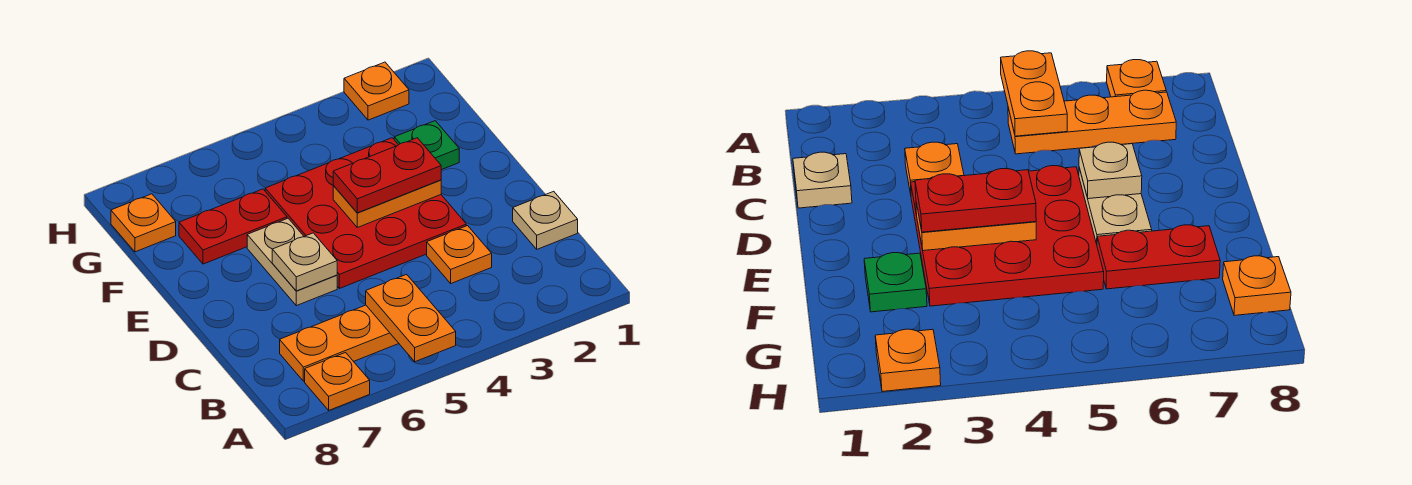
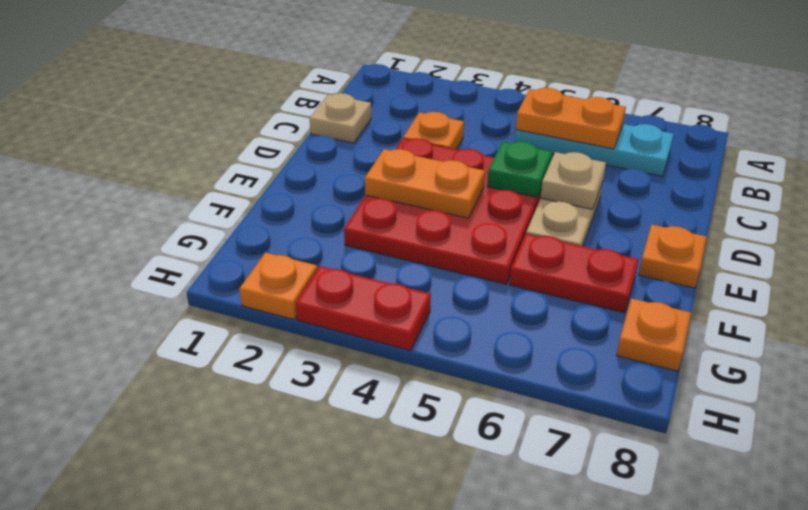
orange plate A5:B5 level 2 -> orange plate B5:B6 level 2
orange plate A7 level 1 -> orange plate E8 level 1
orange plate B5:B7 level 1 -> cyan plate B5:B7 level 1
red plate E3:E4 level 3 -> red plate H3:H4 level 1
green plate F2 level 1 -> green plate D5 level 2

